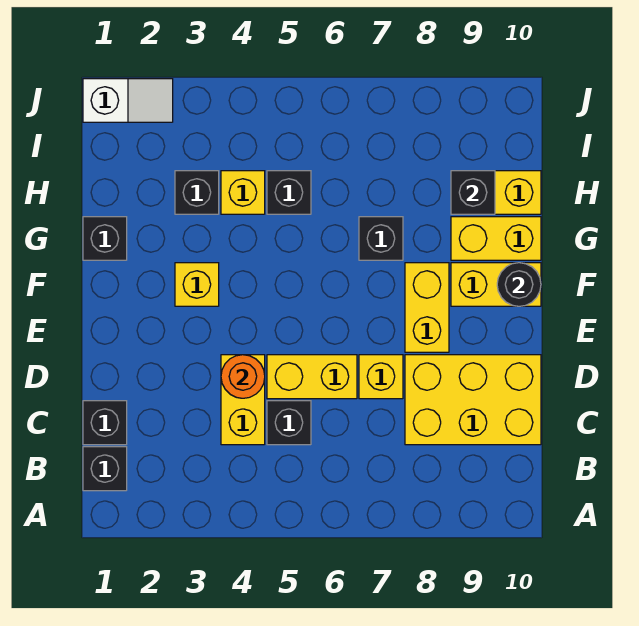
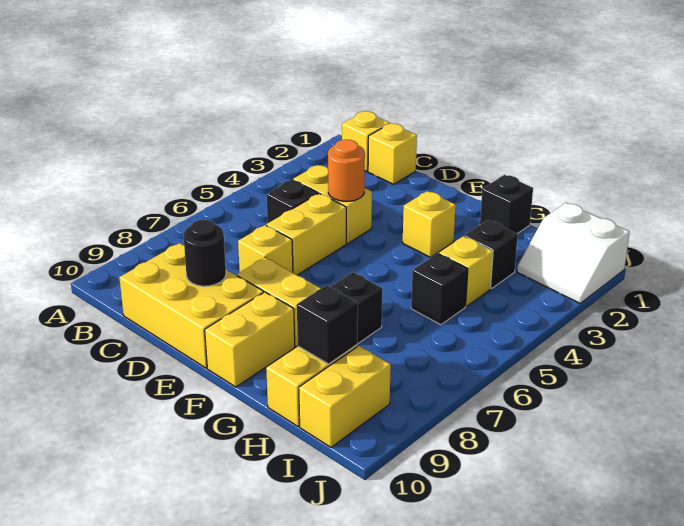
black brick B1 level 1 -> yellow brick B1 level 1
black brick C1 level 1 -> yellow brick C1 level 1
yellow brick C8:D10 level 1 -> yellow brick C9:E10 level 1
black round brick F10 level 2 -> black round brick D9 level 2
yellow brick G9:G10 level 1 -> yellow brick I9:I10 level 1
white slope J1:J2 level 1 top 1 -> white slope I1:J2 level 1 top 1

